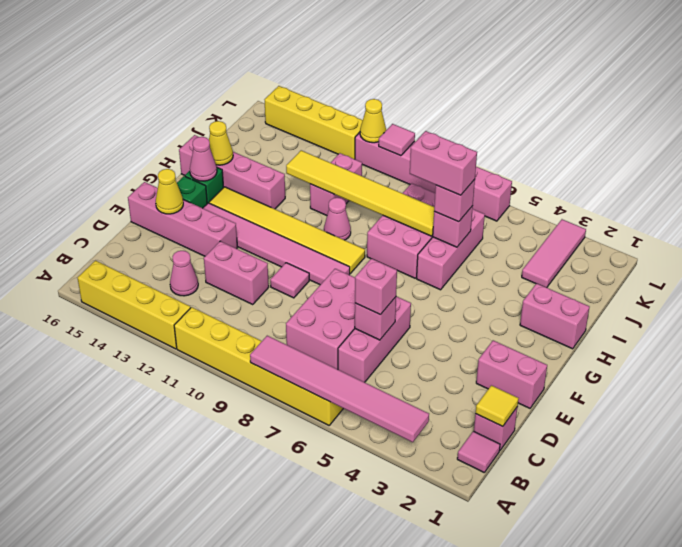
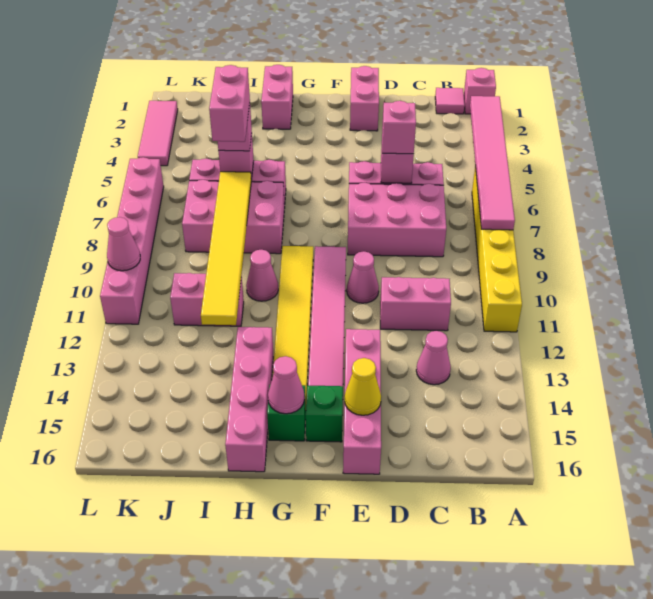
yellow brick A12:A15 level 1 -> none
pink brick C1 level 1 -> pink brick A1 level 1
yellow tile C1 level 2 -> none
pink brick D11:D12 level 1 -> pink brick C11:D11 level 1
pink tile E10 level 1 -> pink cone E10 level 1
yellow cone H15 level 2 -> none
pink tile J3:L3 level 1 -> pink tile L2:L4 level 1
pink tile L10 level 2 -> pink cone L10 level 2
yellow cone L11 level 2 -> none
yellow brick L12:L15 level 1 -> none

